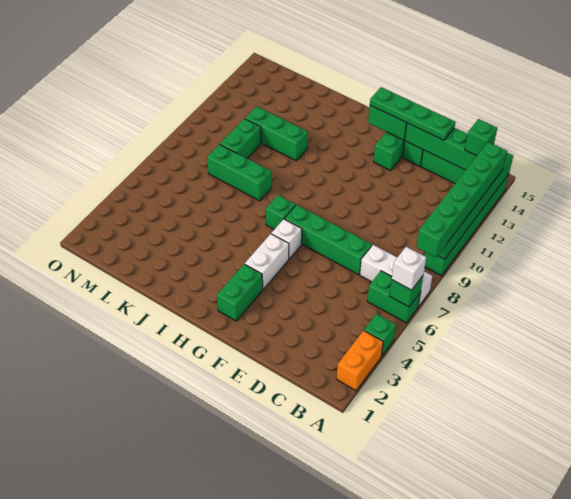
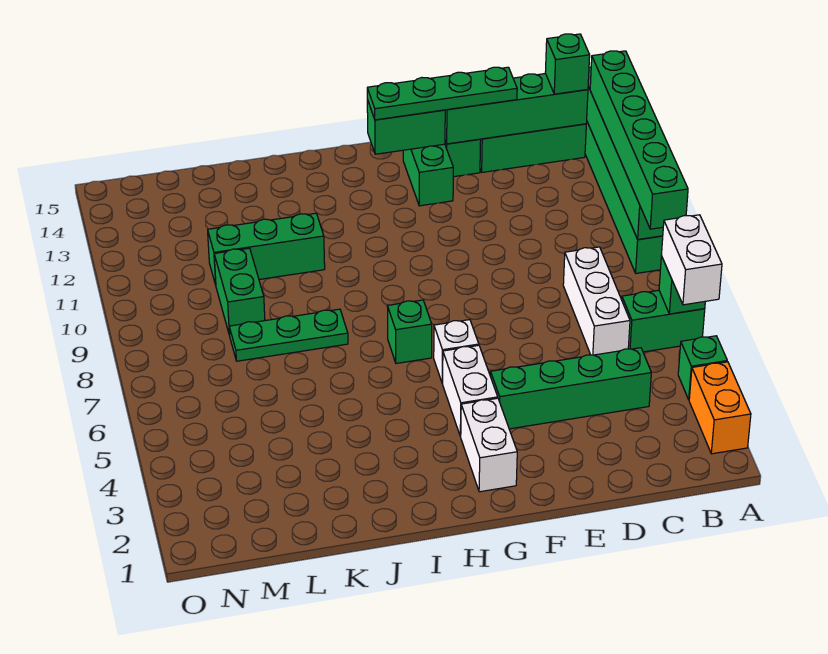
white brick A6 level 3 -> white brick A5:A6 level 3
white brick A7:C7 level 1 -> white brick C6:C8 level 1
green brick D7:G7 level 1 -> green brick C4:F4 level 1
green brick G2:G3 level 1 -> white brick G2:G3 level 1
green brick J8:L8 level 1 -> green plate J8:L8 level 1

